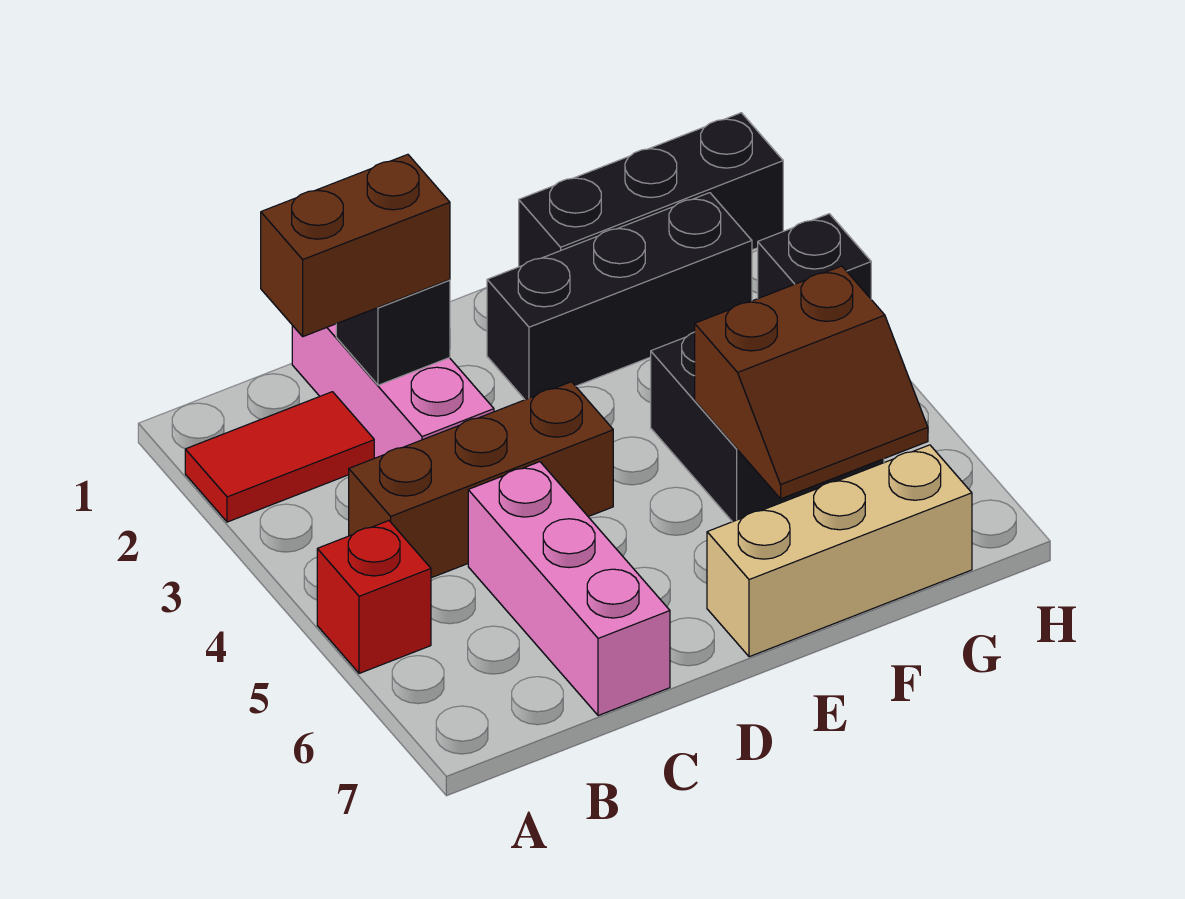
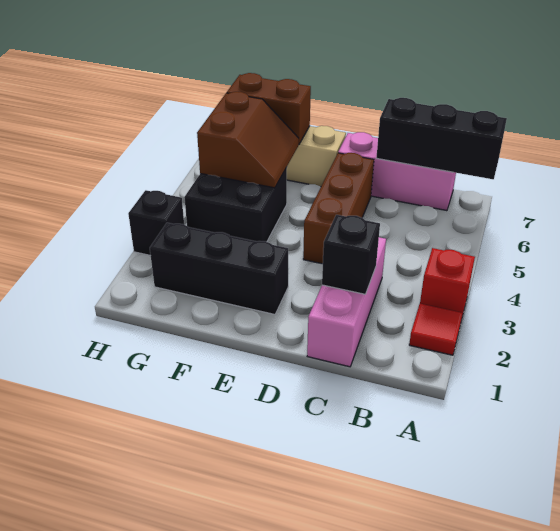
red tile A2:B2 level 1 -> red tile A2 level 1
red brick A5 level 1 -> red brick A3 level 1
brown brick B2:C2 level 3 -> brown brick F7:G7 level 2
brown brick B4:D4 level 1 -> brown brick D4:D6 level 1
pink brick C5:C7 level 1 -> pink brick B7:D7 level 1
black brick F1:H1 level 1 -> black brick A7:C7 level 2
brown slope F5:G6 level 2 top 5 -> brown slope F5:G6 level 2 top G

